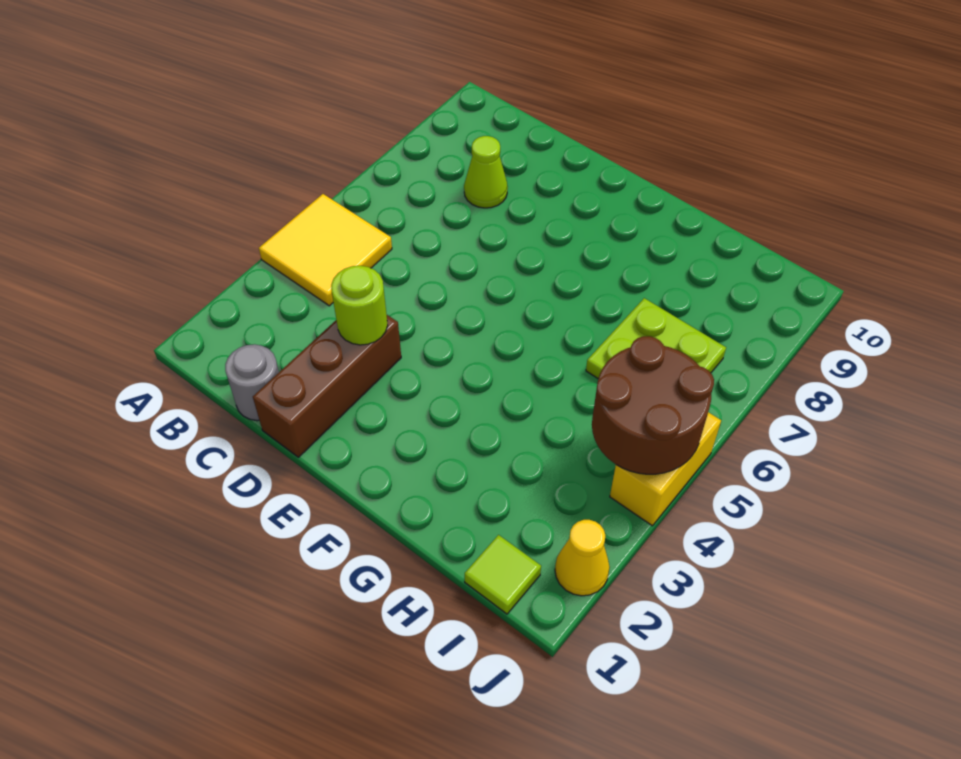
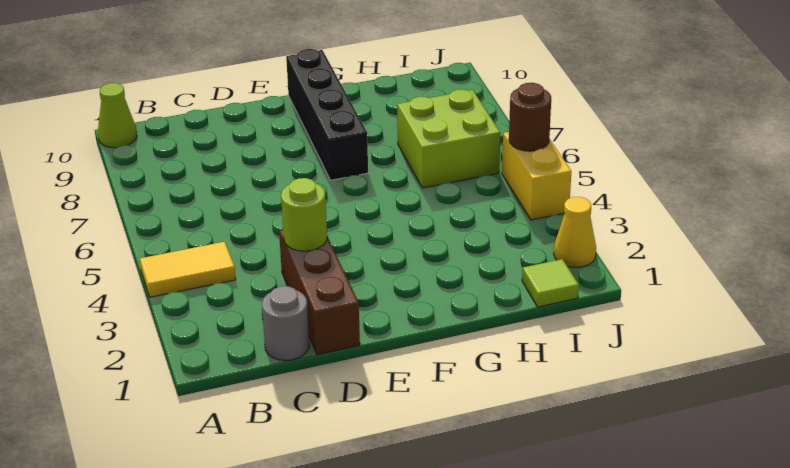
yellow tile A4:B5 level 1 -> yellow tile A4:B4 level 1
lime cone C8 level 1 -> lime cone A10 level 1
none -> black brick F7:F10 level 1
lime plate H6:I7 level 1 -> lime brick H6:I7 level 1
brown round brick I4:J5 level 2 -> brown round brick J5 level 2

